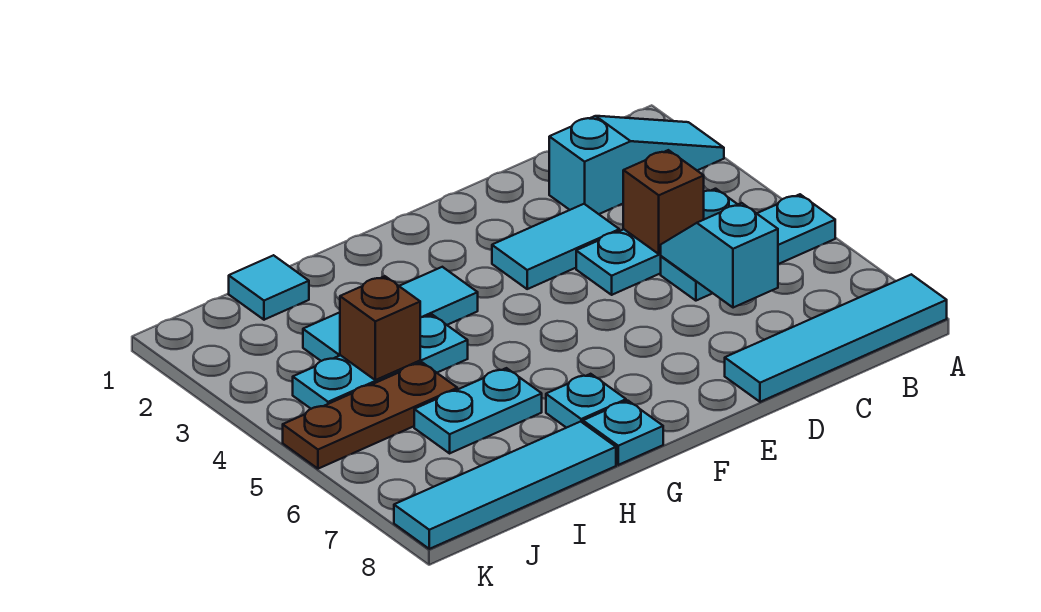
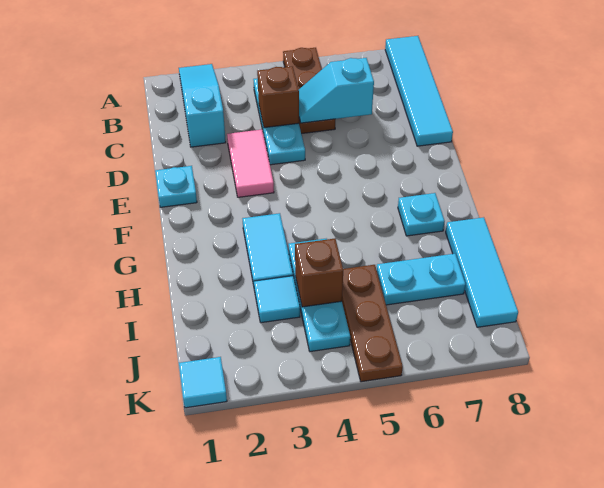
cyan plate A5:C5 level 1 -> brown plate A5:C5 level 1
cyan tile D3:E3 level 1 -> pink tile D3:E3 level 1
cyan plate G8 level 1 -> cyan plate E1 level 1
cyan plate H6:I6 level 1 -> cyan plate I6:I7 level 1
cyan tile H8:K8 level 1 -> cyan tile H8:J8 level 1
cyan tile I1 level 1 -> cyan tile K1 level 1

